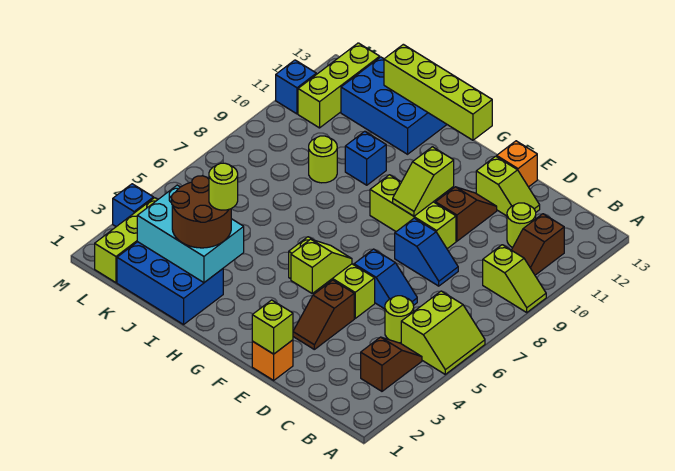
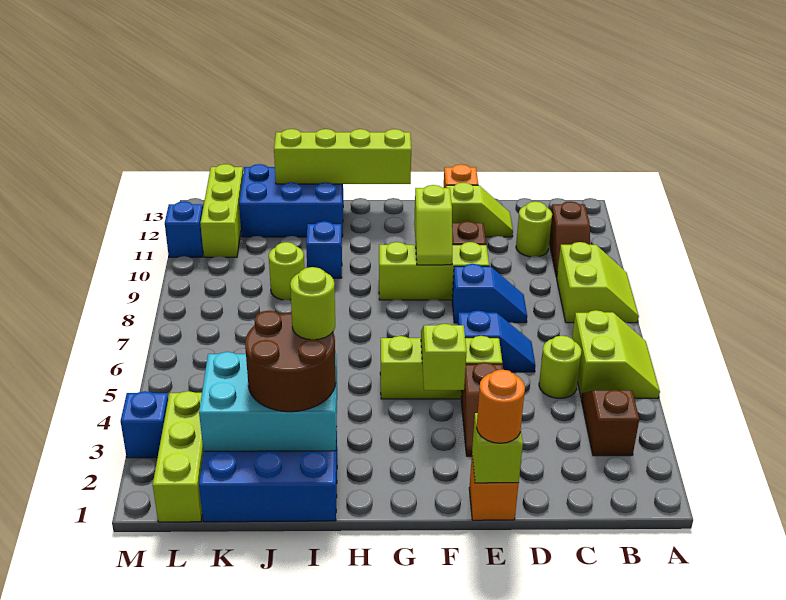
lime slope A9:B9 level 1 top B -> lime slope A8:B9 level 1 top B
none -> orange round brick E1 level 3

